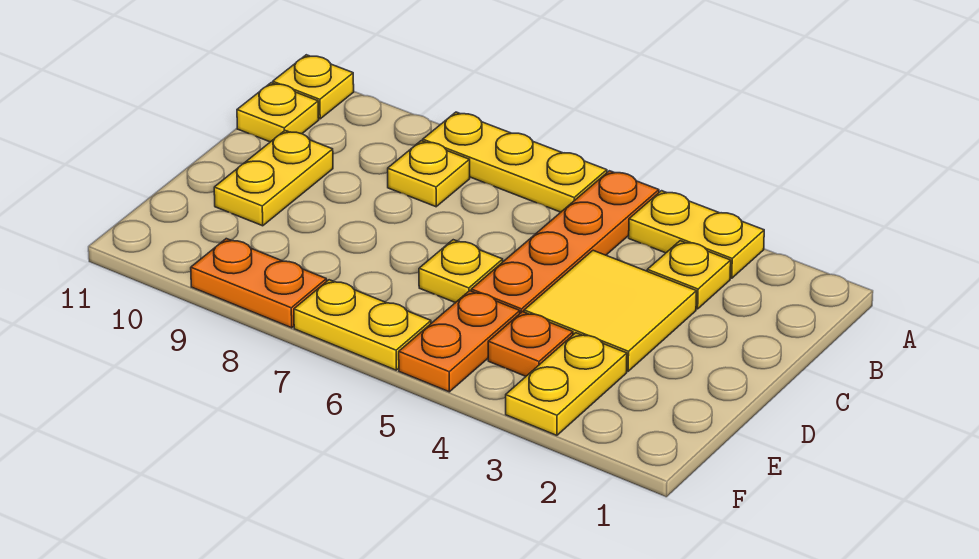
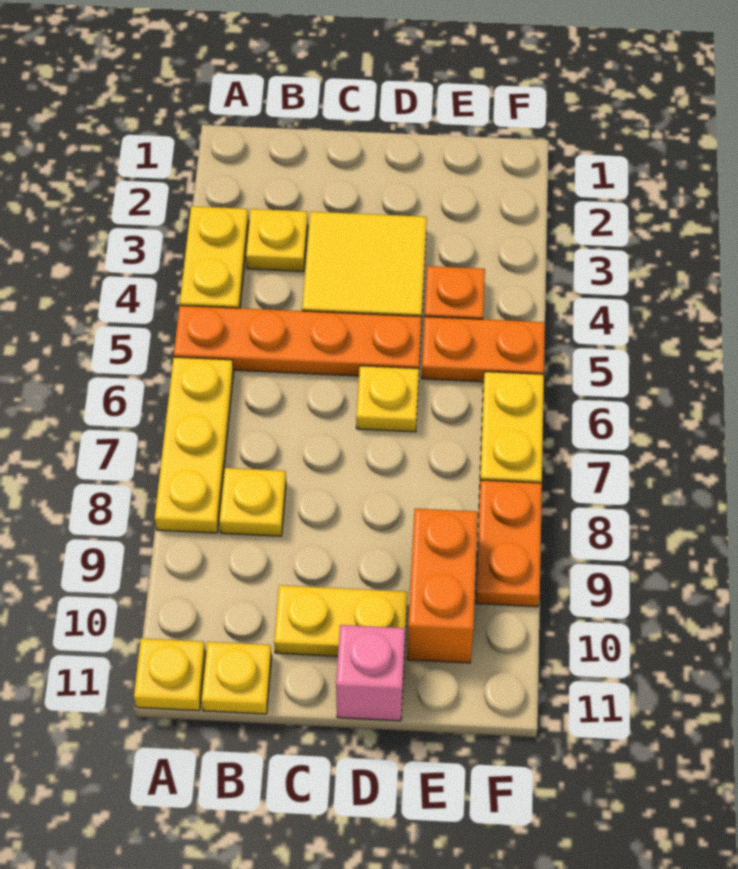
none -> pink brick D11 level 1
yellow plate E3:F3 level 1 -> none
none -> orange brick E9:E10 level 1

